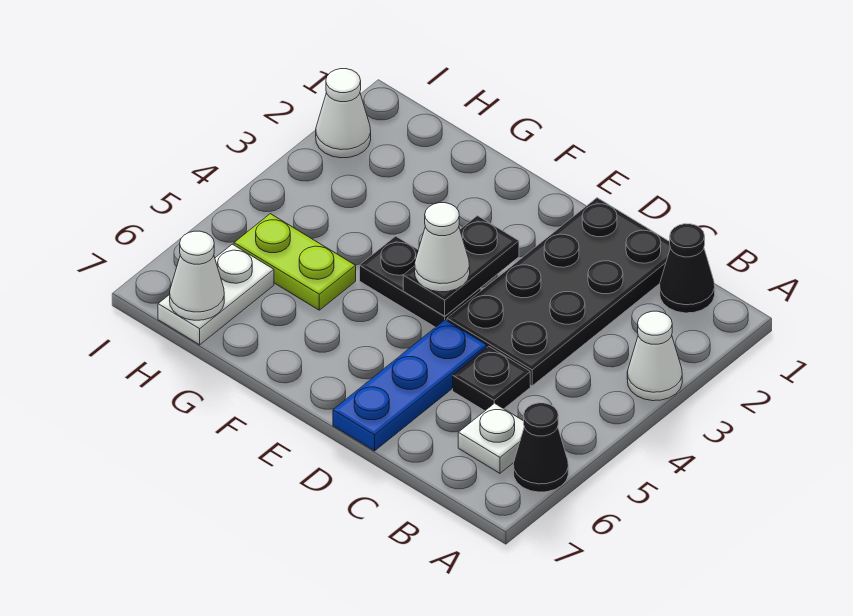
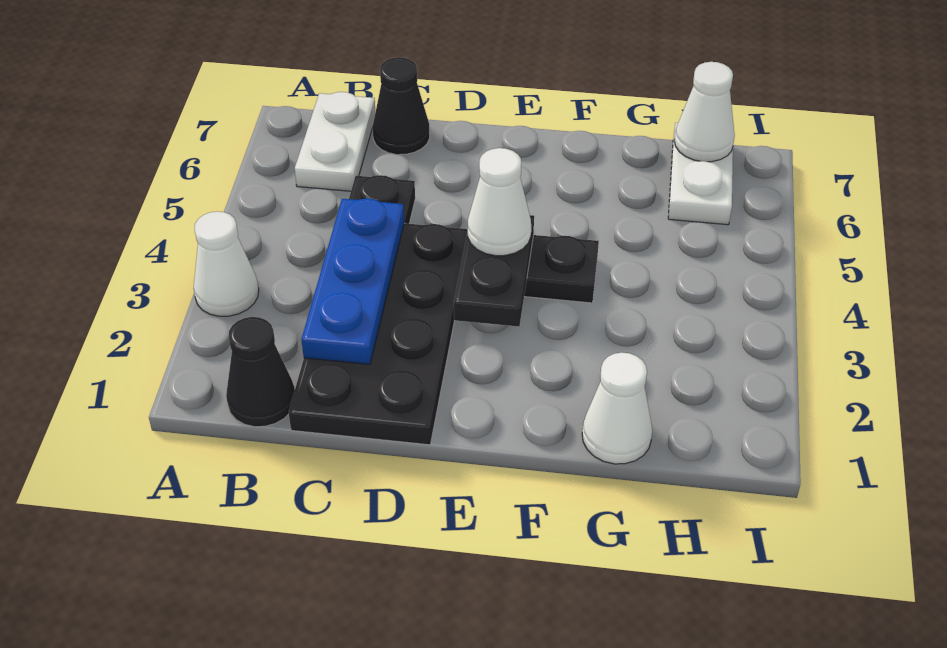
black cone A6 level 1 -> black cone C7 level 1
white plate B6 level 1 -> white plate B6:B7 level 1
blue plate D5:D7 level 1 -> blue plate C2:C4 level 2
lime plate G5:H5 level 1 -> none
white cone I2 level 1 -> white cone G1 level 1

